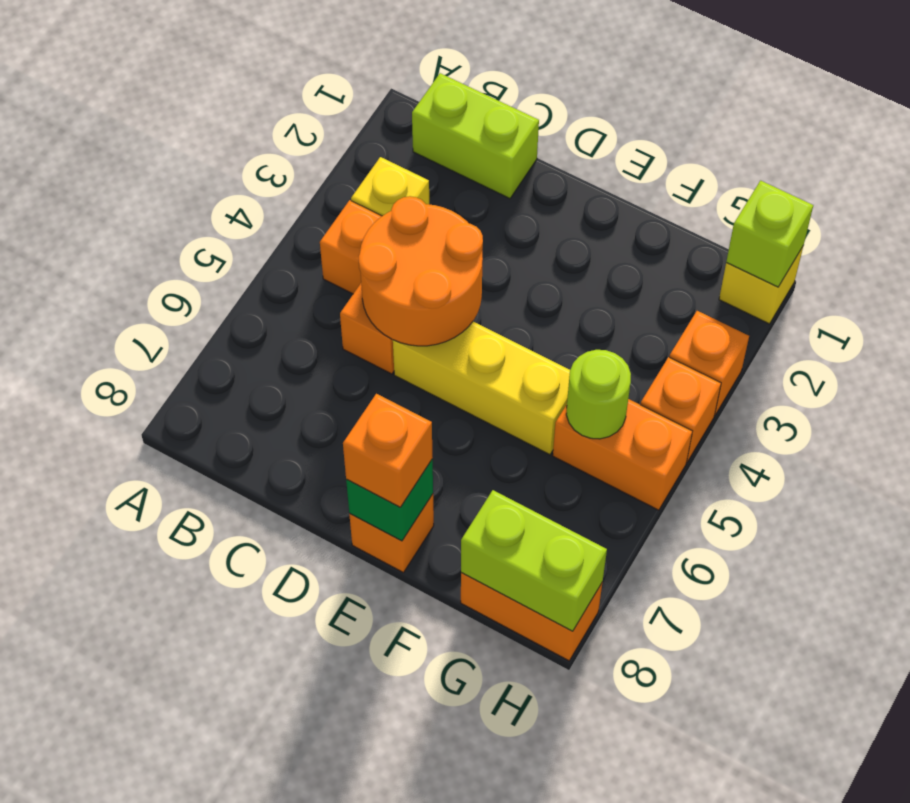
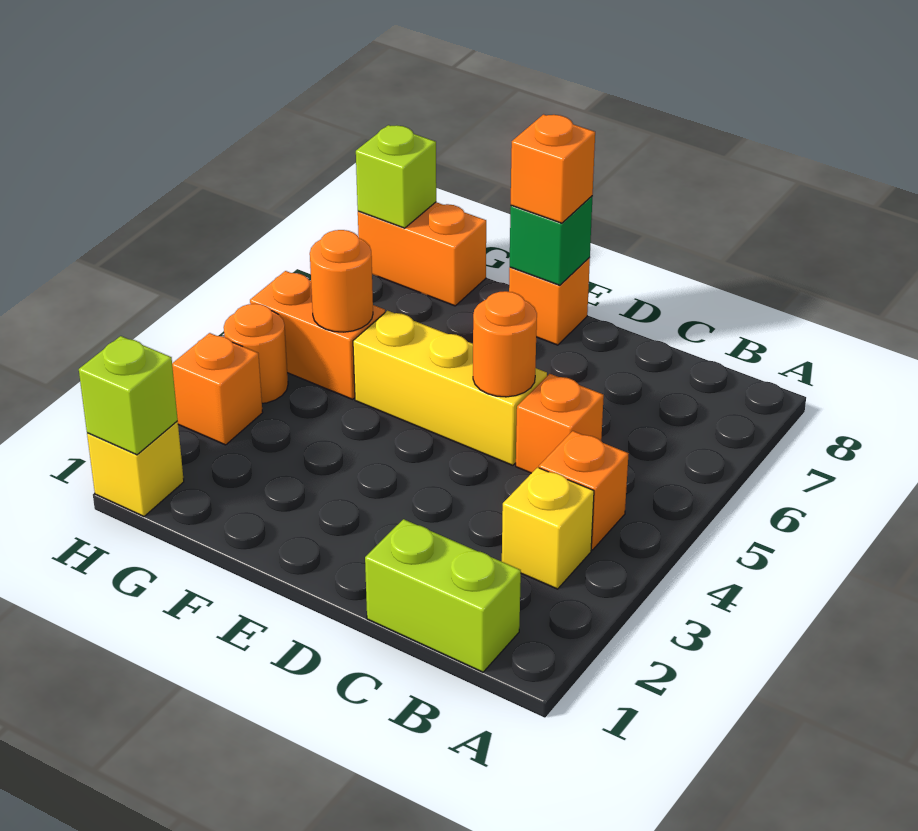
orange round brick C4:D5 level 2 -> orange round brick D5 level 2
lime round brick G5 level 2 -> orange round brick G5 level 2
lime brick G8:H8 level 2 -> lime brick H8 level 2
orange brick H4 level 1 -> orange round brick H4 level 1

